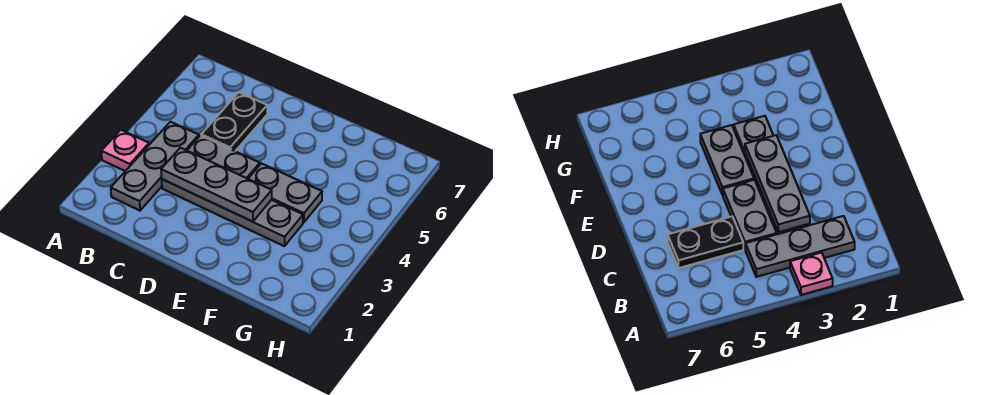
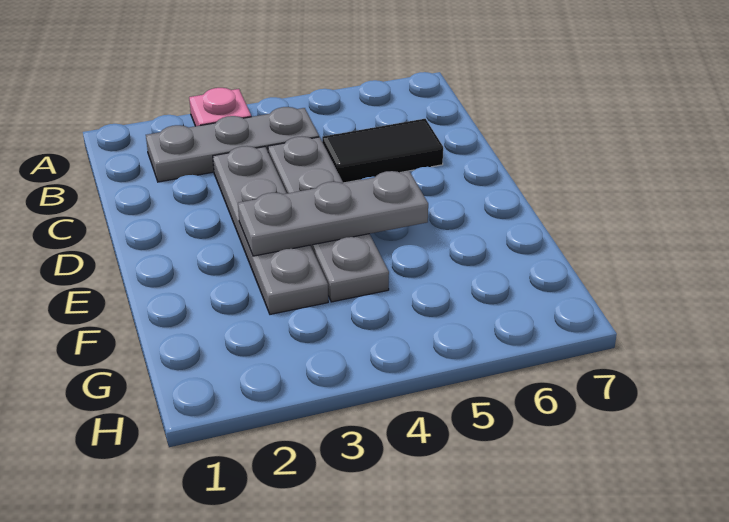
grey plate C3:E3 level 2 -> grey plate E3:E5 level 2
black plate C5:C6 level 1 -> black tile C5:C6 level 1

